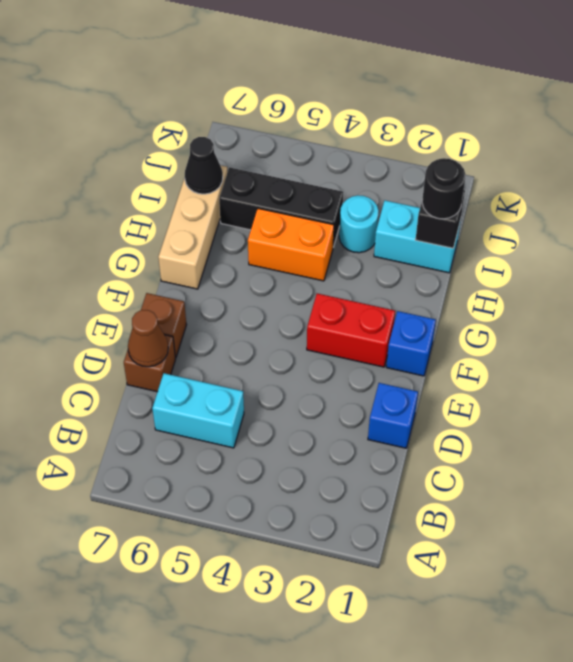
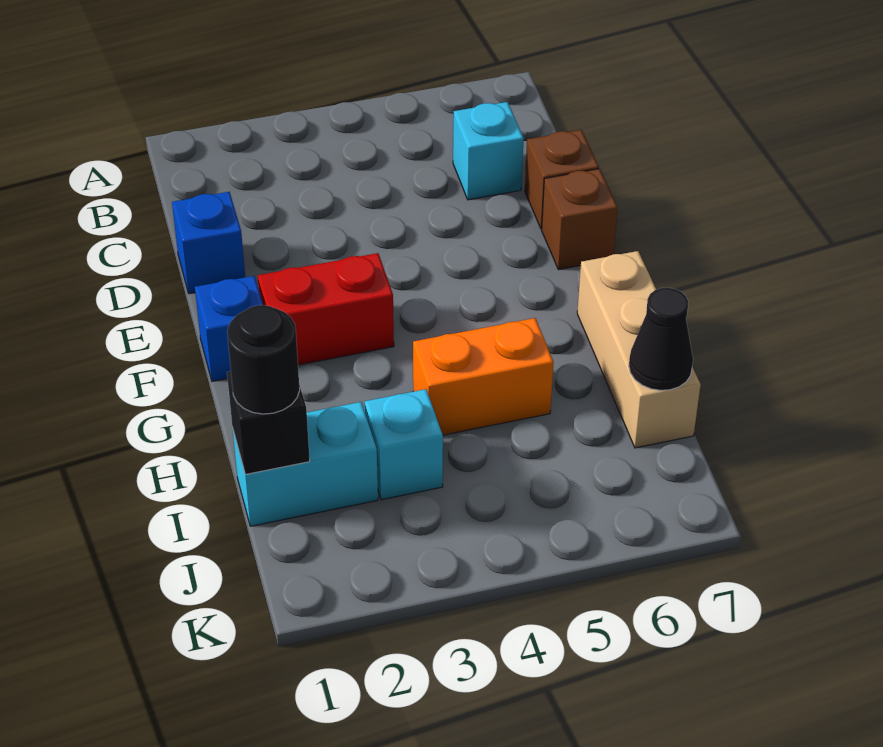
cyan brick C5:C6 level 1 -> cyan brick C6 level 1
brown cone D7 level 2 -> none
cyan round brick I3 level 1 -> cyan brick I3 level 1
black brick I4:I6 level 1 -> none

